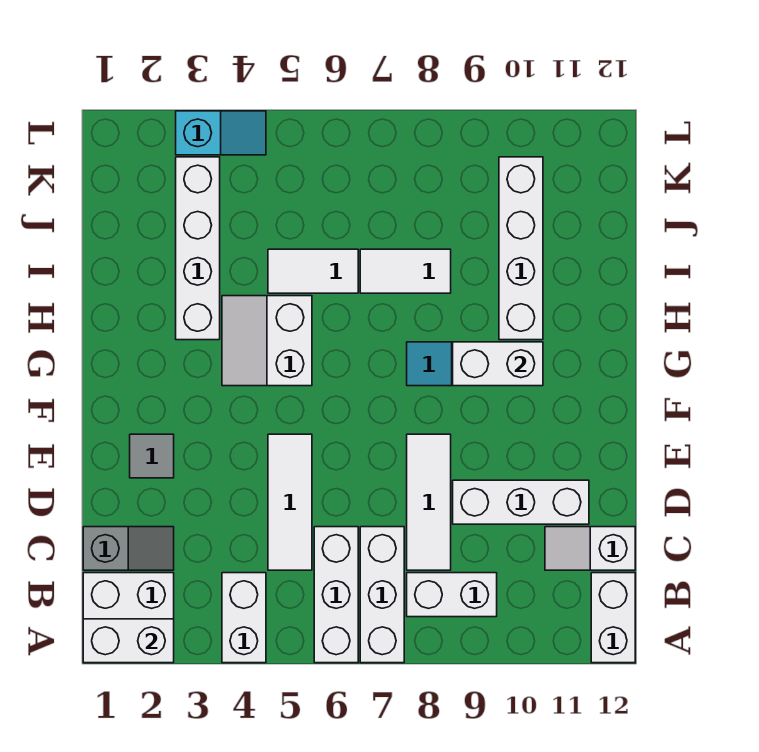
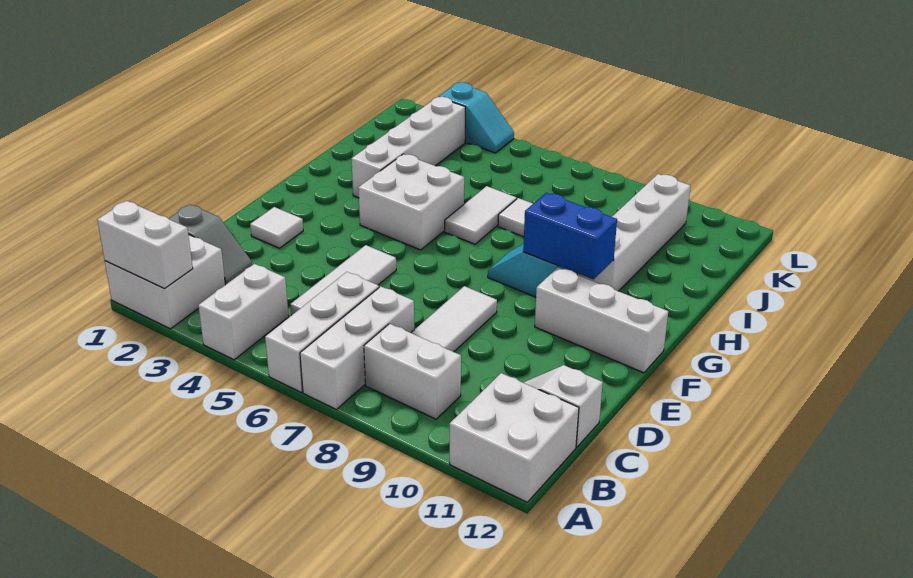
white brick A12:B12 level 1 -> white brick A11:B12 level 1
white brick D9:D11 level 1 -> white brick F10:F12 level 1
grey tile E2 level 1 -> white tile E2 level 1
white slope G4:H5 level 1 top 5 -> white brick G4:H5 level 1
white brick G9:G10 level 2 -> blue brick G9:G10 level 2
white tile I5:I6 level 1 -> white tile H6:I6 level 1

